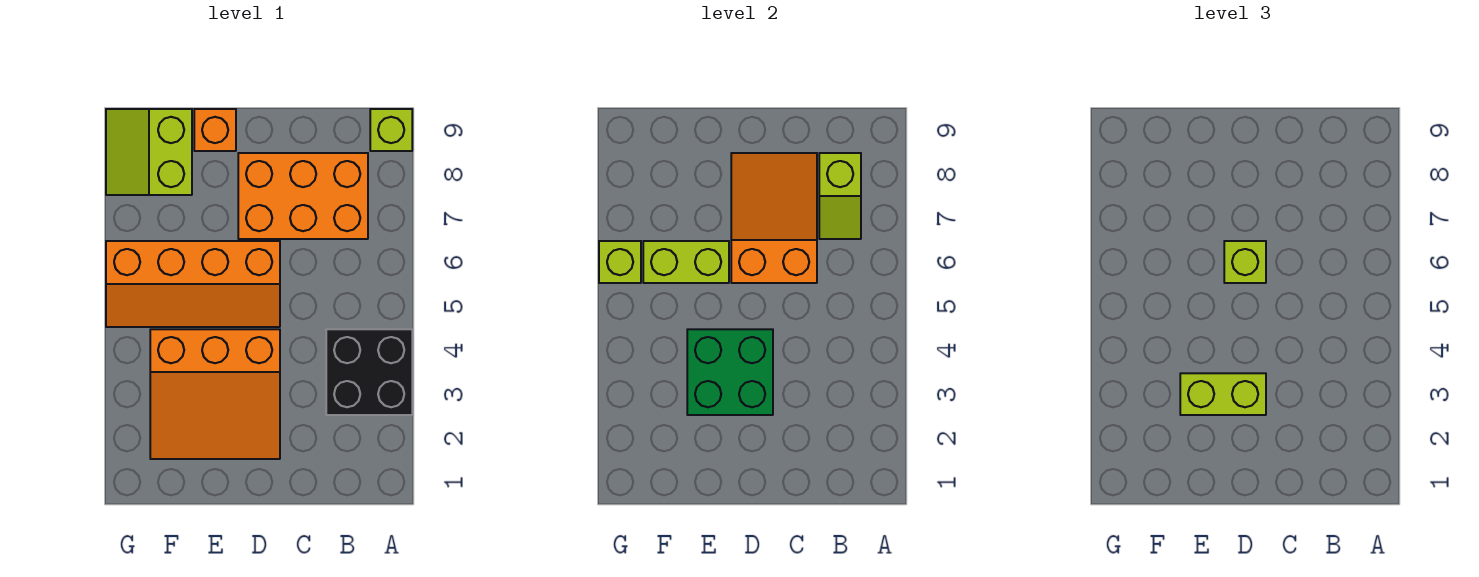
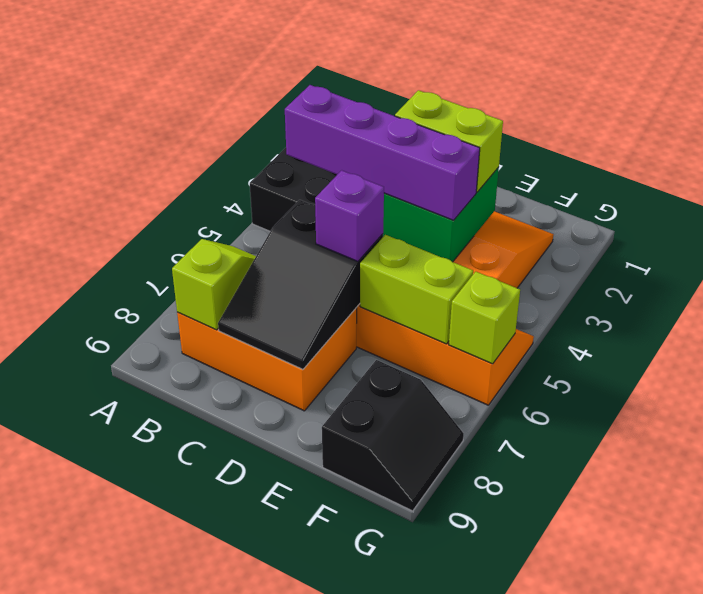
lime brick A9 level 1 -> none
none -> purple brick B4:E4 level 3
orange slope C6:D8 level 2 top 6 -> black slope C6:D8 level 2 top 6
lime brick D6 level 3 -> purple brick D6 level 3
orange brick E9 level 1 -> none
lime slope F8:G9 level 1 top F -> black slope F8:G9 level 1 top F

